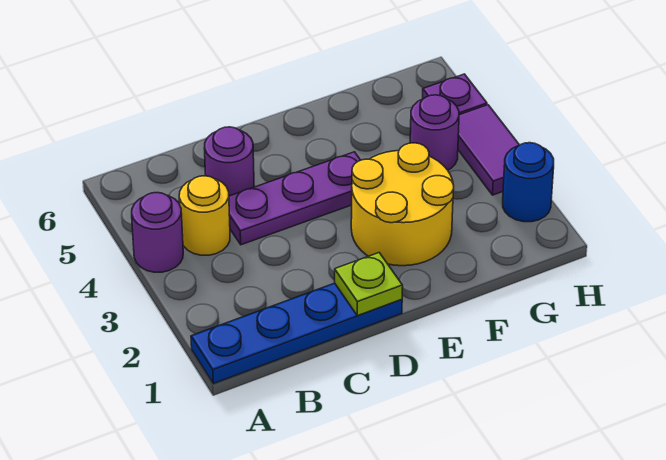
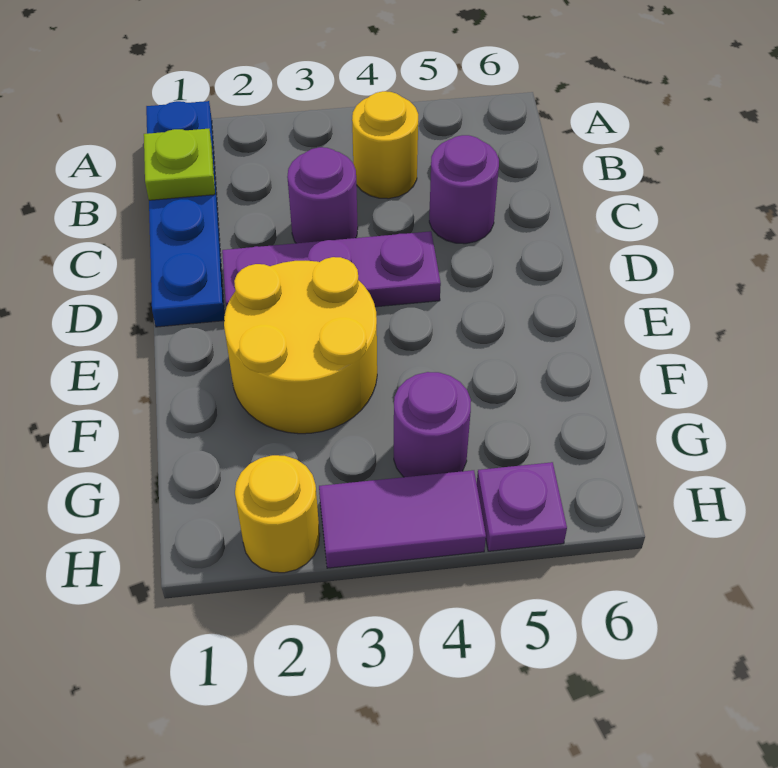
purple round brick A4 level 1 -> purple round brick C3 level 1
purple plate C4:E4 level 1 -> purple plate D2:D4 level 1
lime plate D1 level 2 -> lime plate B1 level 2
blue round brick H2 level 1 -> yellow round brick H2 level 1

